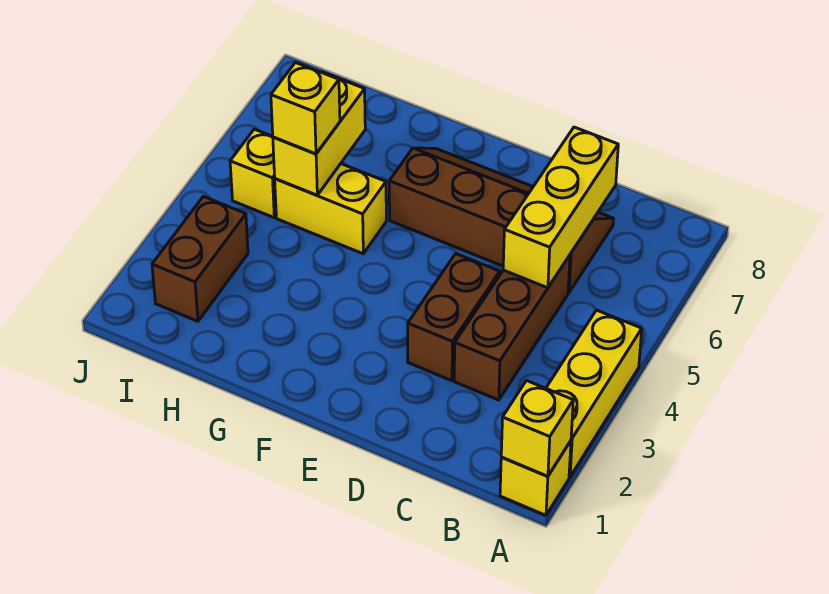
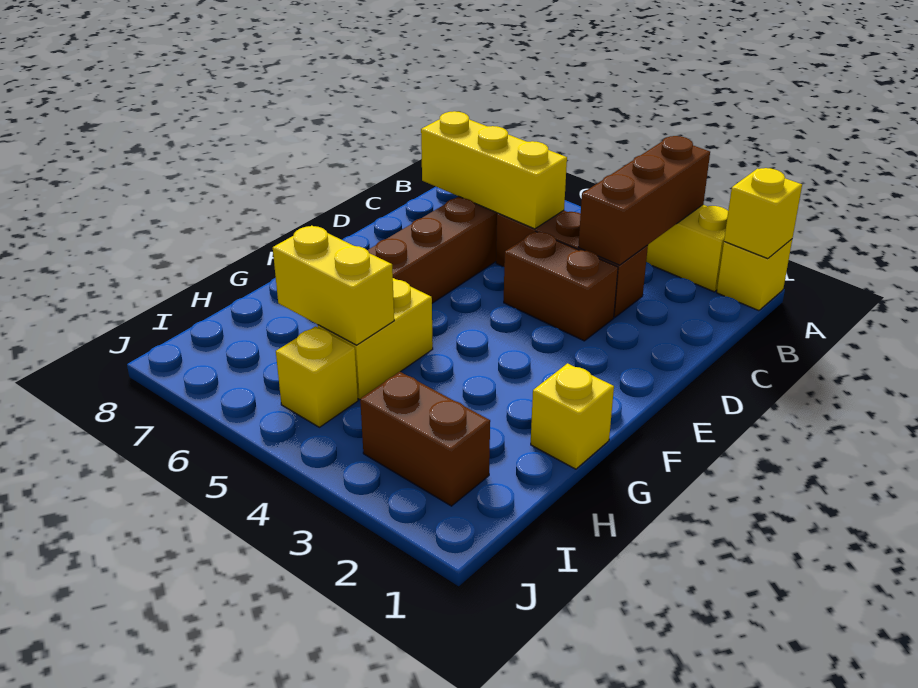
none -> brown brick A3:C3 level 2
yellow brick H5 level 3 -> yellow brick G1 level 1

